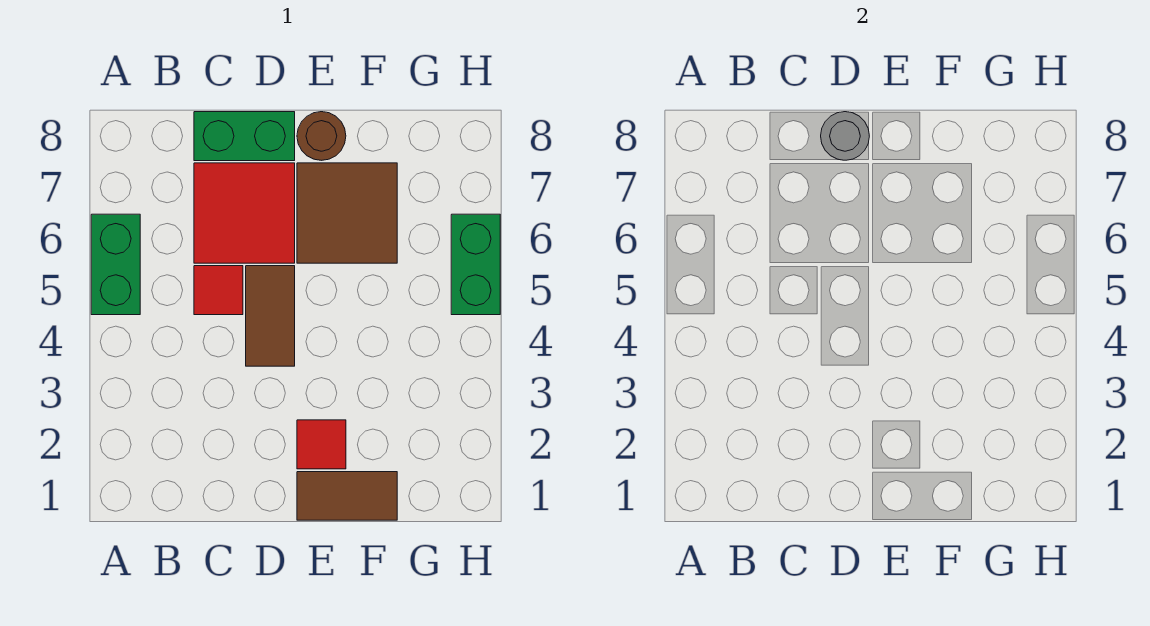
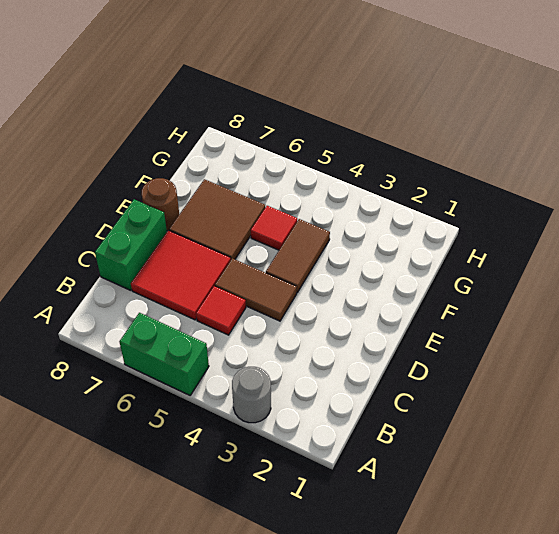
grey round brick D8 level 2 -> grey round brick A3 level 1
brown tile E1:F1 level 1 -> brown tile E4:F4 level 1
red tile E2 level 1 -> red tile F5 level 1
green brick H5:H6 level 1 -> none

